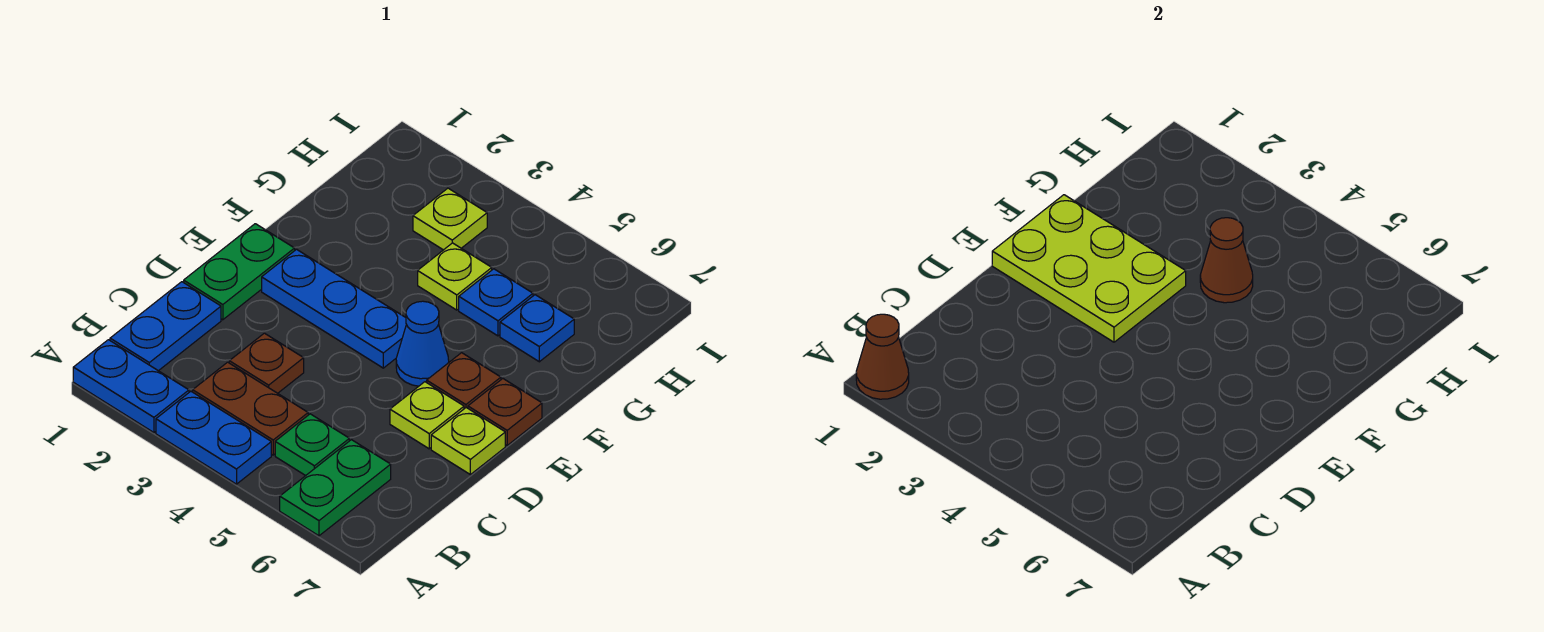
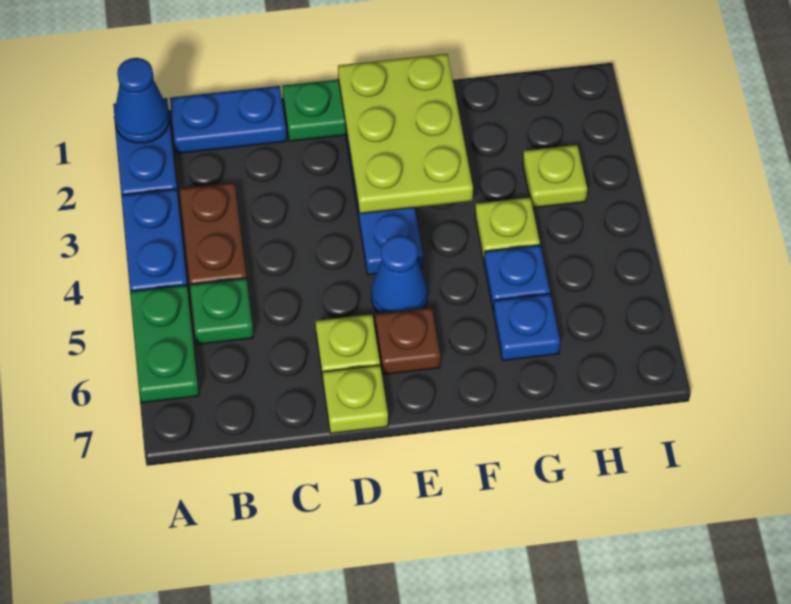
brown cone A1 level 2 -> blue cone A1 level 2
green plate A6:B6 level 1 -> green plate A5:A6 level 1
brown plate C3 level 1 -> none
brown plate E7 level 1 -> none
brown cone G4 level 2 -> none

